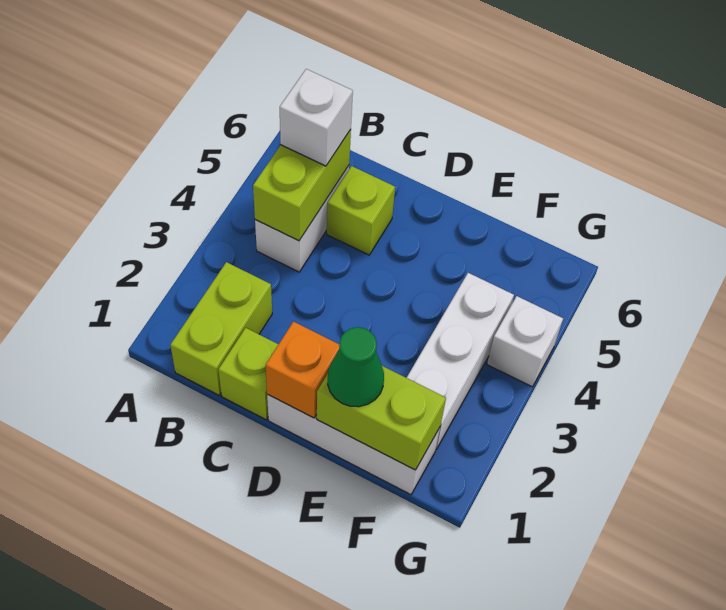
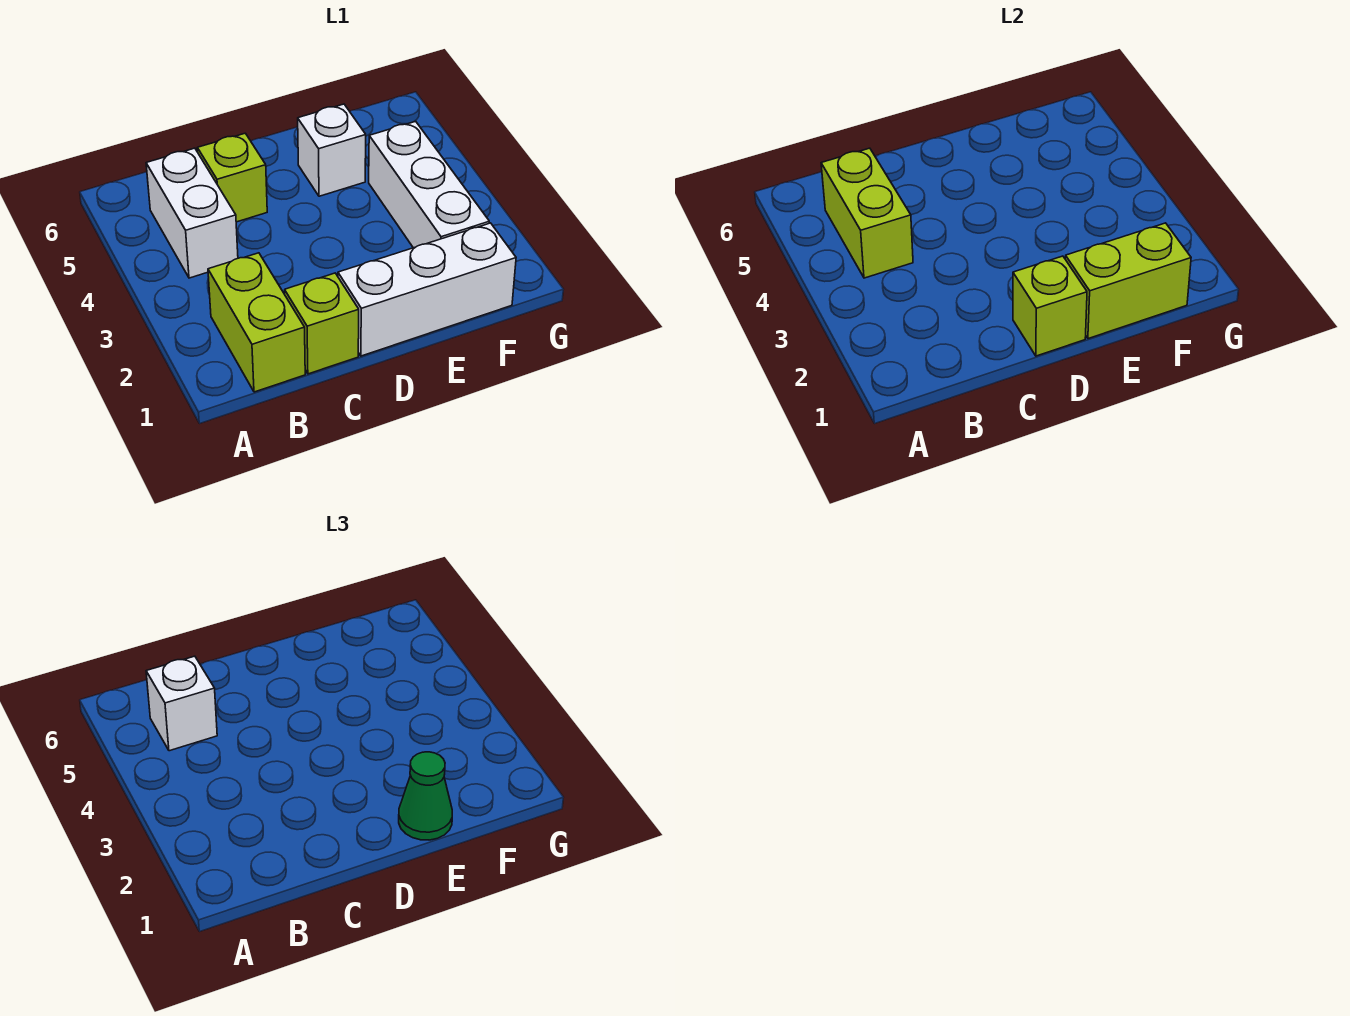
orange brick D1 level 2 -> lime brick D1 level 2
white brick G4 level 1 -> white brick E5 level 1

